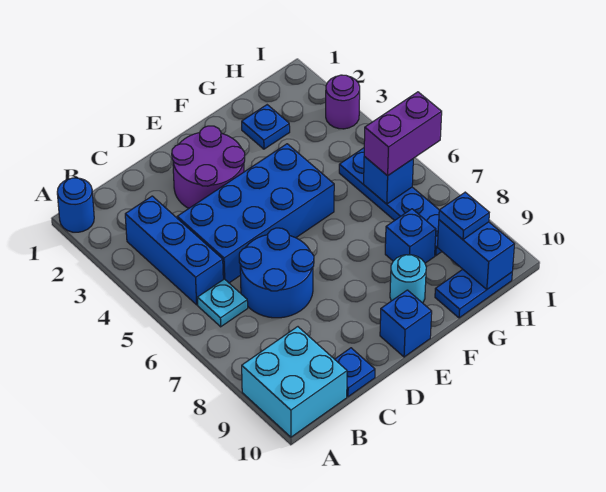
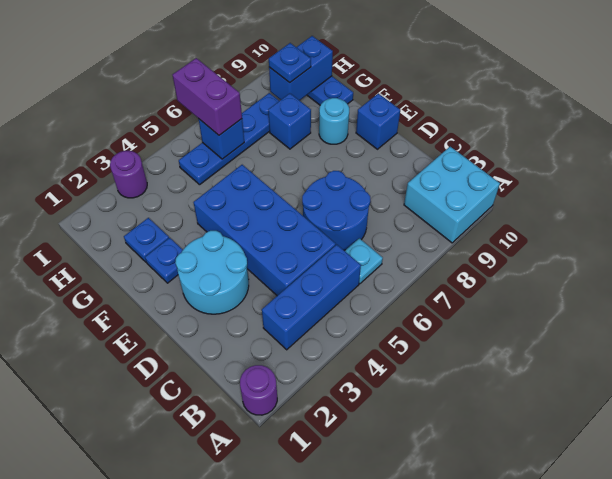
blue round brick A1 level 1 -> purple round brick A1 level 1
blue plate C10 level 1 -> blue plate F2 level 1
purple round brick D2:E3 level 1 -> cyan round brick D2:E3 level 1

